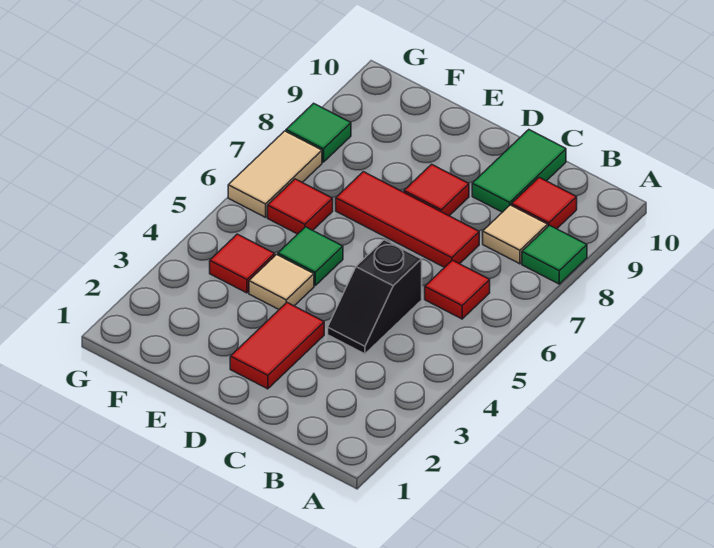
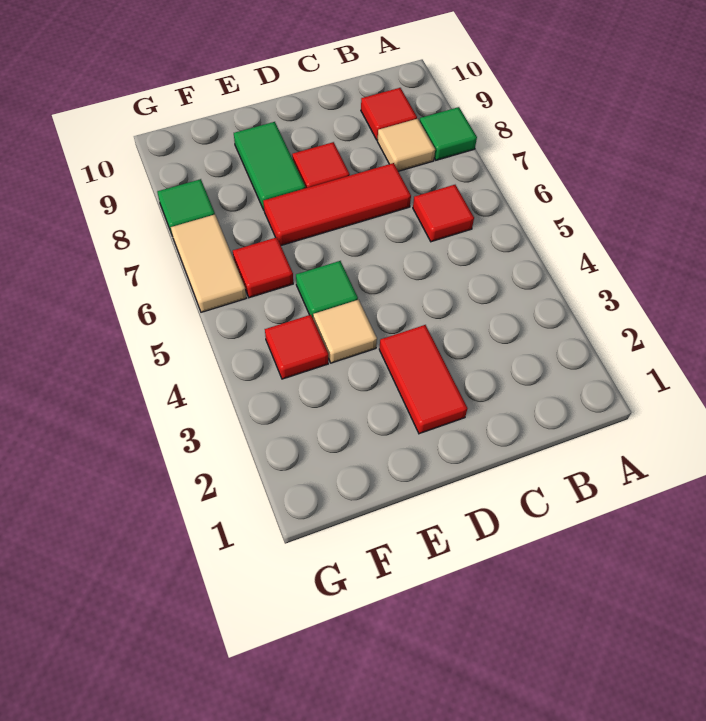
black slope C4:C5 level 1 top 5 -> none
green tile C9:C10 level 1 -> green tile E8:E9 level 1

